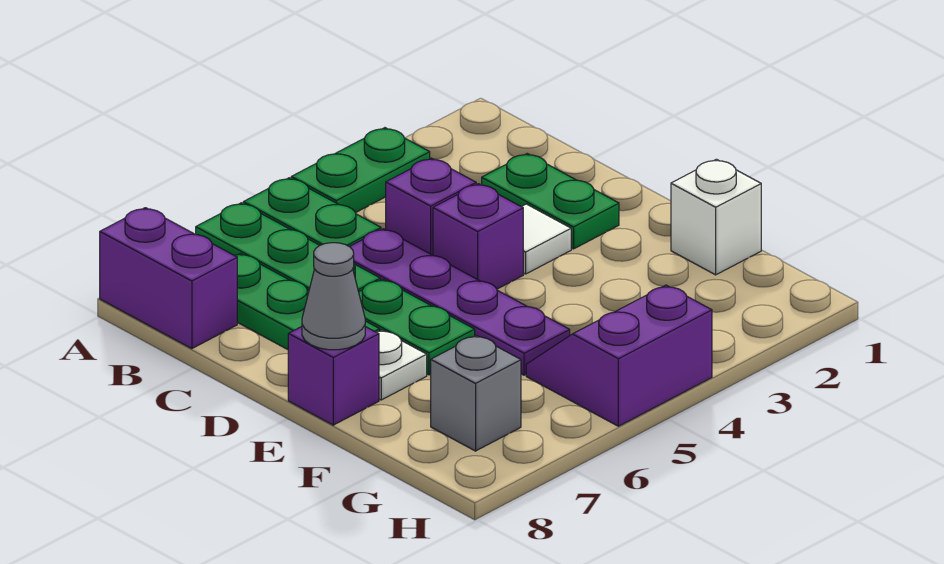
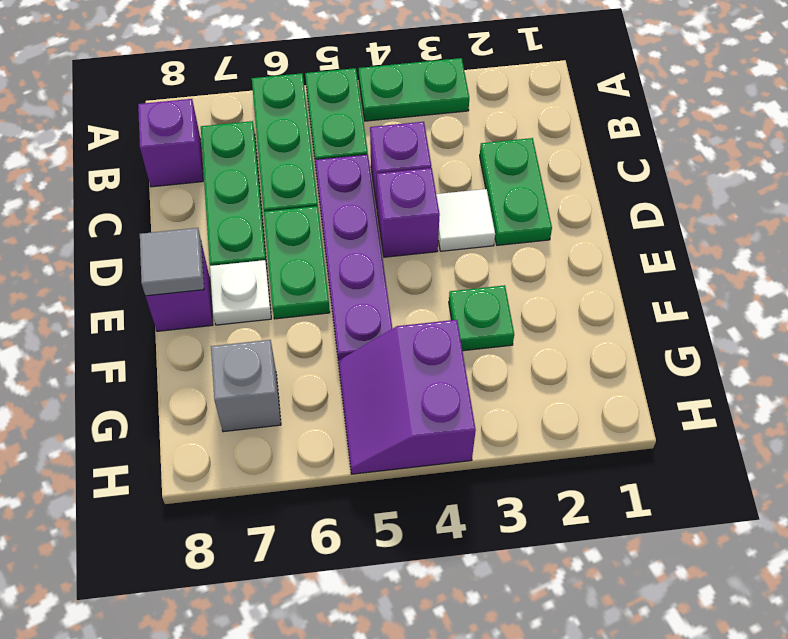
purple brick A8:B8 level 1 -> purple brick B8 level 1
grey cone E8 level 2 -> grey tile E8 level 2
white brick F1 level 1 -> none
none -> green plate F3 level 1
purple slope G4:H5 level 1 top H -> purple slope G4:H5 level 1 top 4

